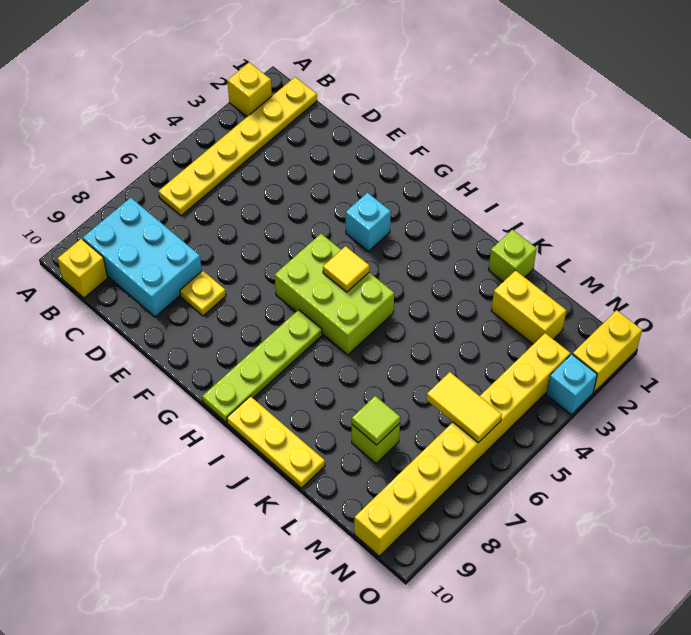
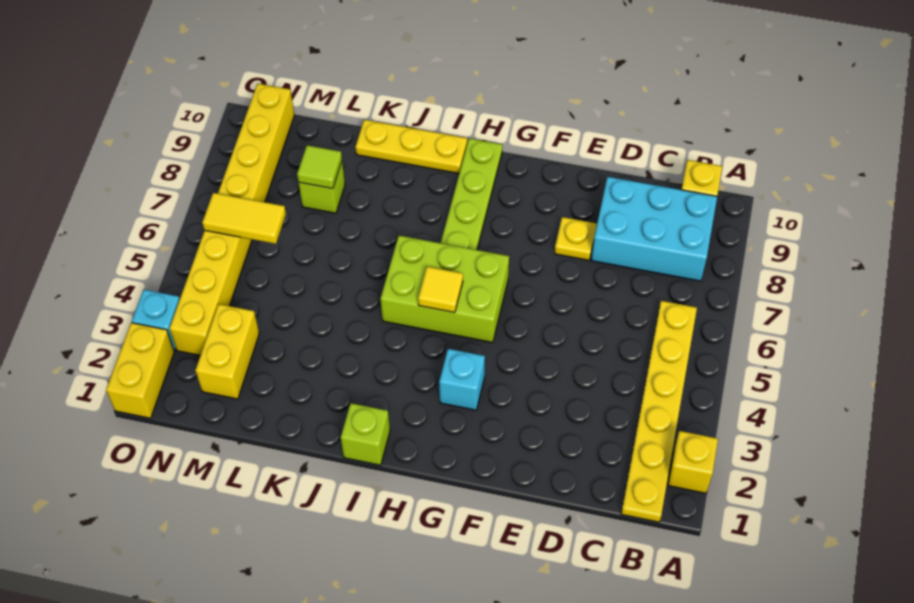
lime brick K1 level 1 -> lime brick I1 level 1
yellow brick L2:M2 level 1 -> yellow brick M2:M3 level 1

